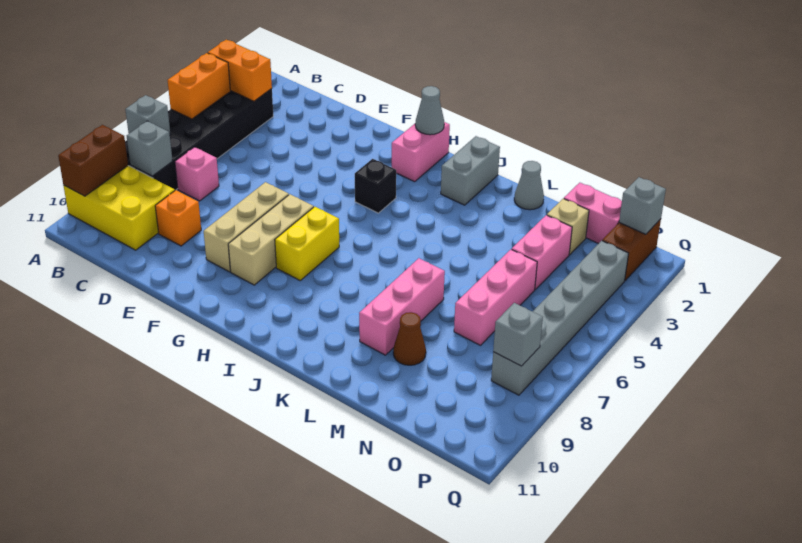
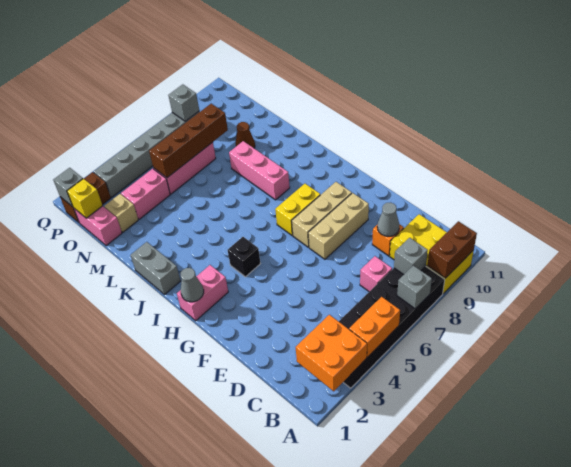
orange brick A3:B3 level 2 -> orange brick A2:B3 level 2
grey brick J1:J2 level 1 -> grey brick J1:K1 level 1
grey cone L1 level 1 -> grey cone D9 level 2
pink brick L7:L9 level 1 -> pink brick J8:L8 level 1
none -> brown brick N5:N8 level 2
none -> yellow brick O1 level 2

